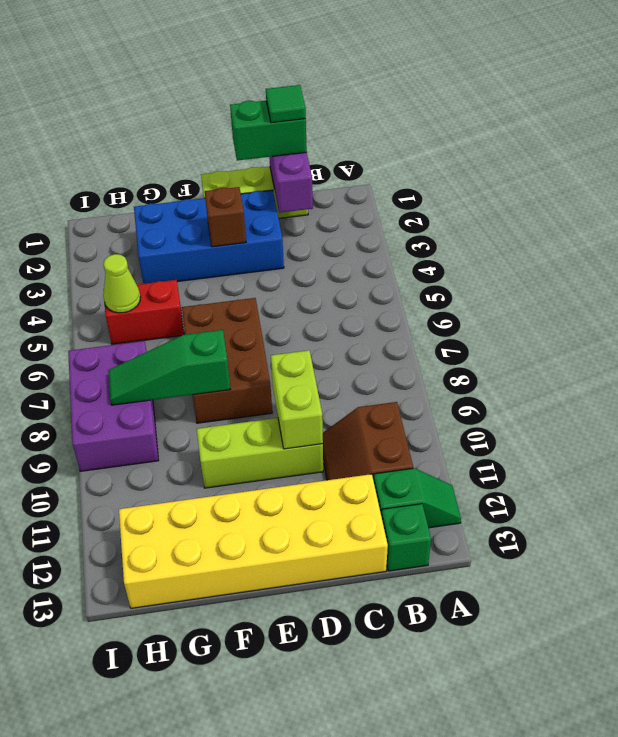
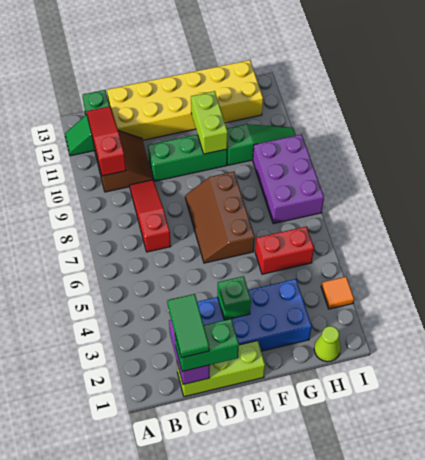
none -> red slope B10:B12 level 2 top 10
green tile C1 level 4 -> green tile C1:C2 level 4
none -> red slope C7:C9 level 1 top 7
lime brick D9:D10 level 2 -> lime brick F10:F11 level 2
lime brick D10:F10 level 1 -> green brick D10:F10 level 1
brown brick E3 level 2 -> green brick E3 level 2
brown brick E6:F8 level 1 -> brown slope E6:F8 level 1 top F
green slope F8:H8 level 2 top F -> green slope G10:I10 level 1 top G
lime cone H5 level 2 -> lime cone H1 level 1
none -> orange tile I3 level 1

